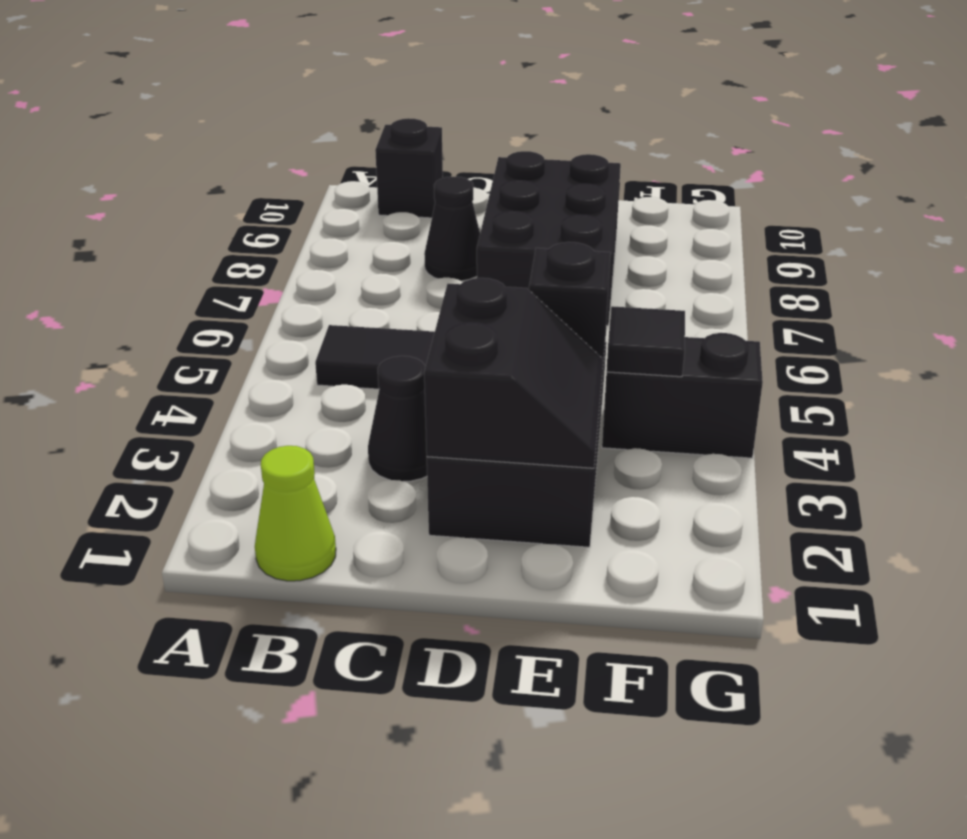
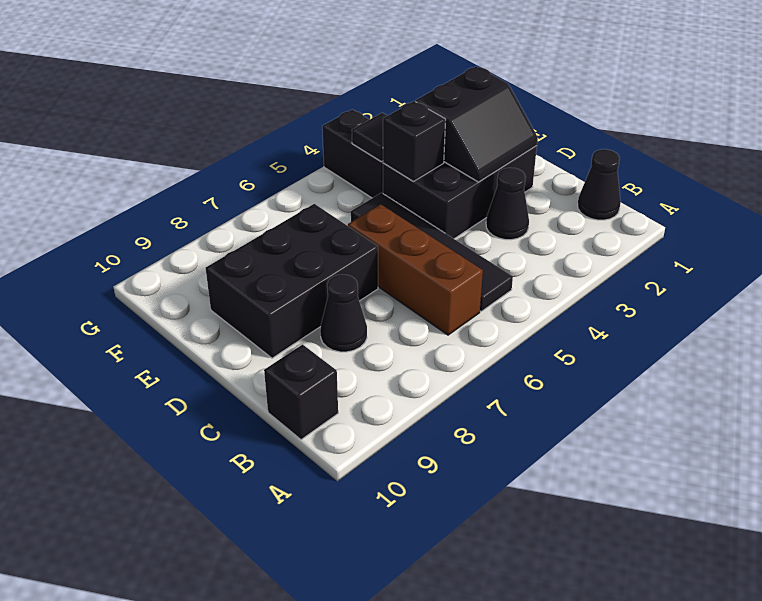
lime cone B1 level 1 -> black cone B1 level 1
none -> brown brick B6:D6 level 1
black slope D2:E3 level 2 top D -> black slope D2:E3 level 2 top E

